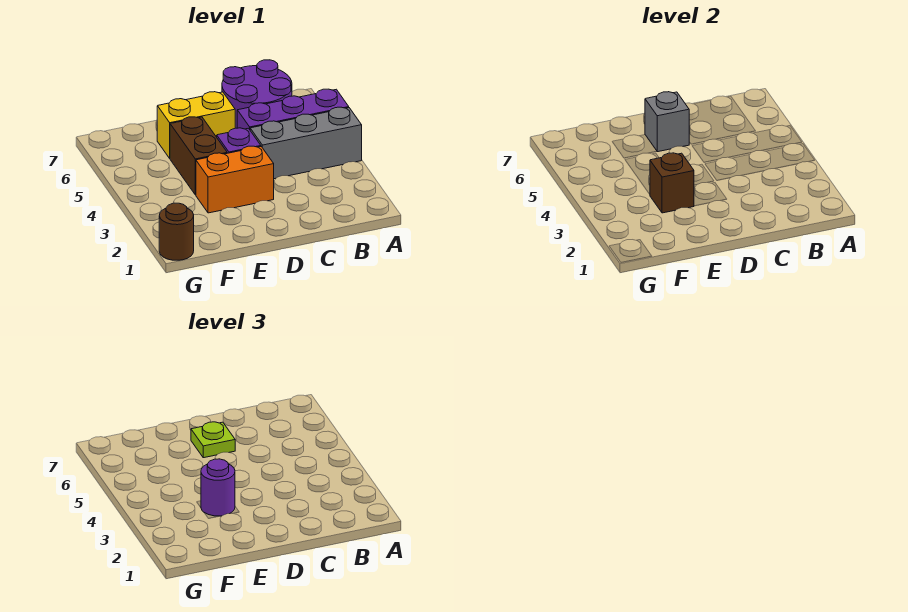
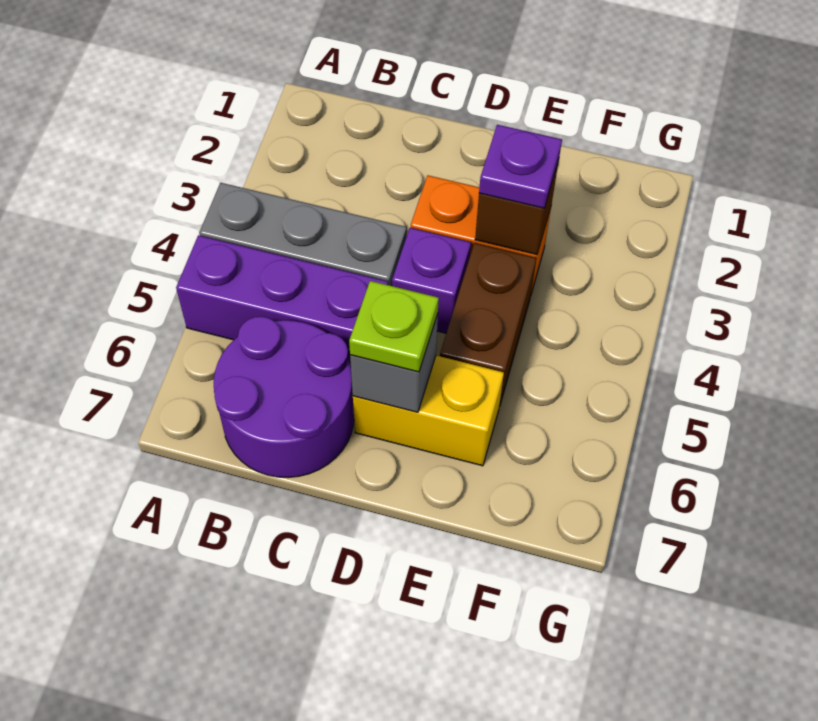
purple round brick E3 level 3 -> purple plate E3 level 3
brown round brick G1 level 1 -> none

